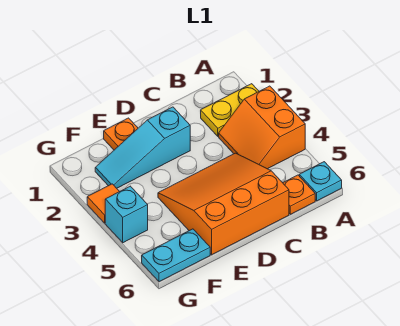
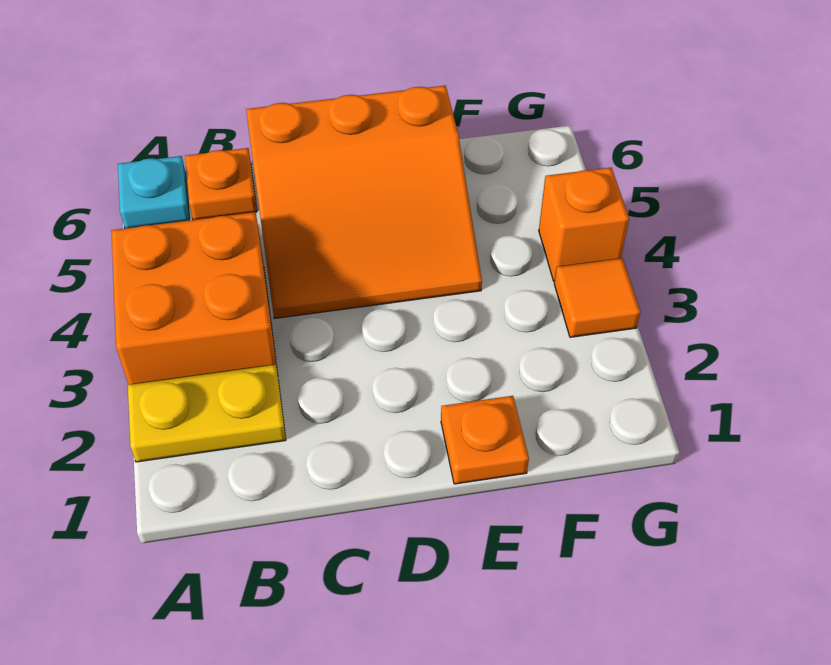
orange slope A3:B4 level 1 top A -> orange brick A3:B4 level 1
cyan slope D2:F2 level 1 top D -> none
cyan plate F6:G6 level 1 -> none
cyan brick G4 level 1 -> orange brick G4 level 1

